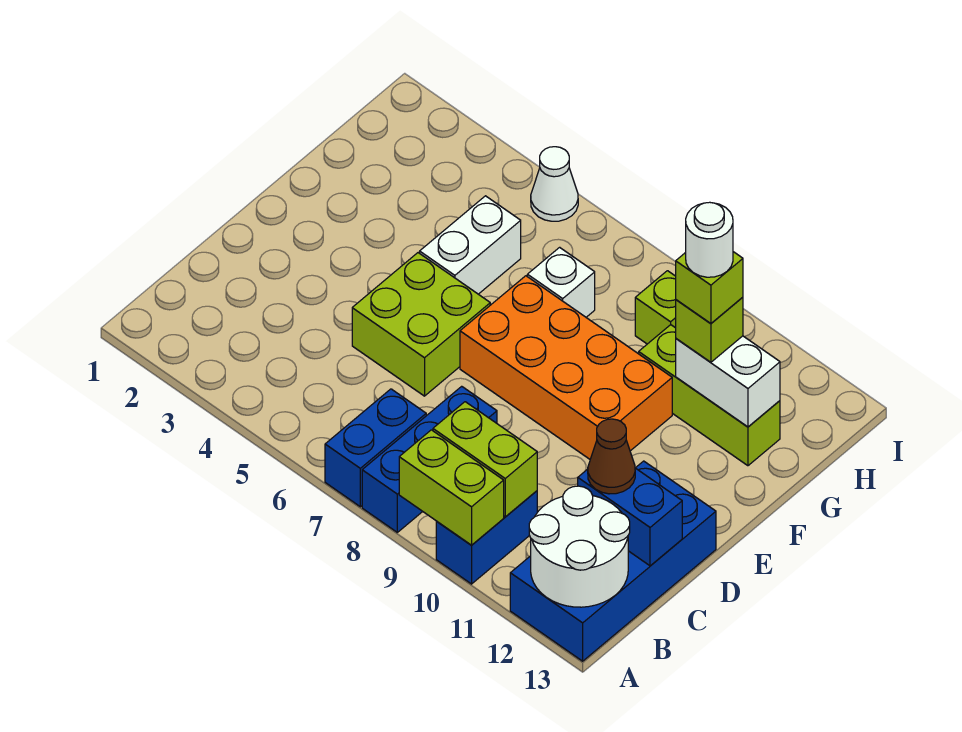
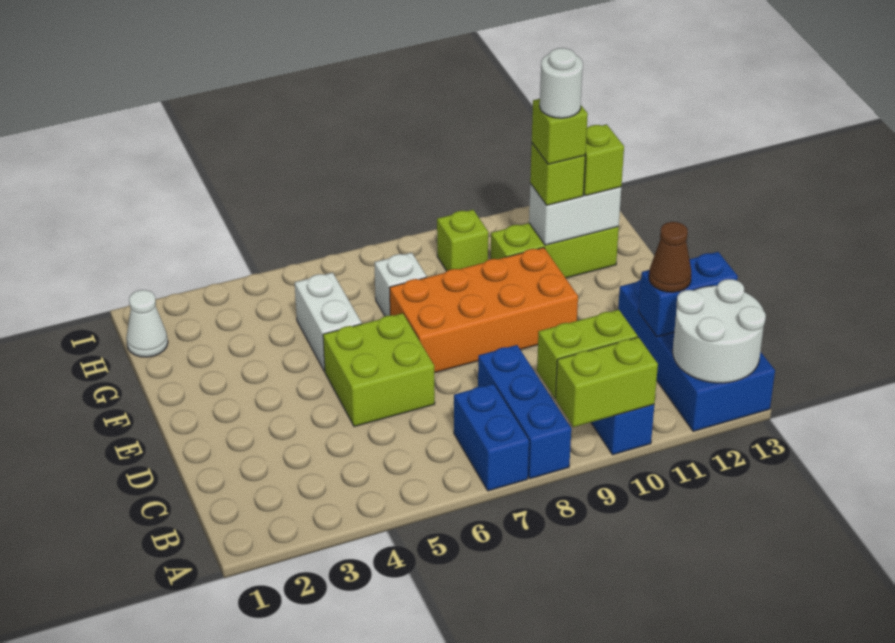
none -> lime brick G12 level 3
white cone I5 level 1 -> white cone H1 level 1

